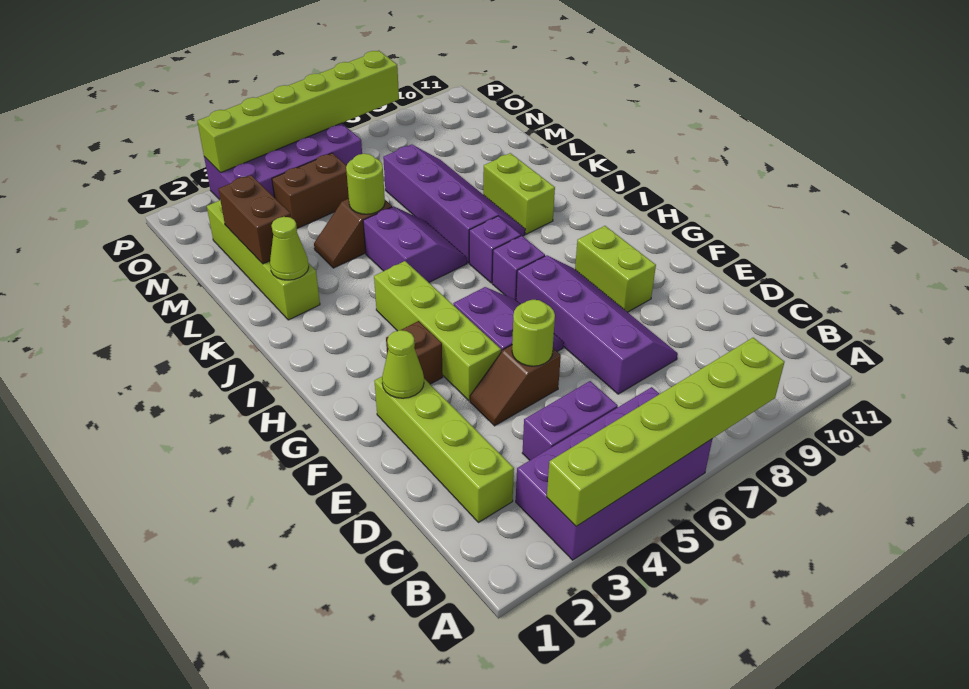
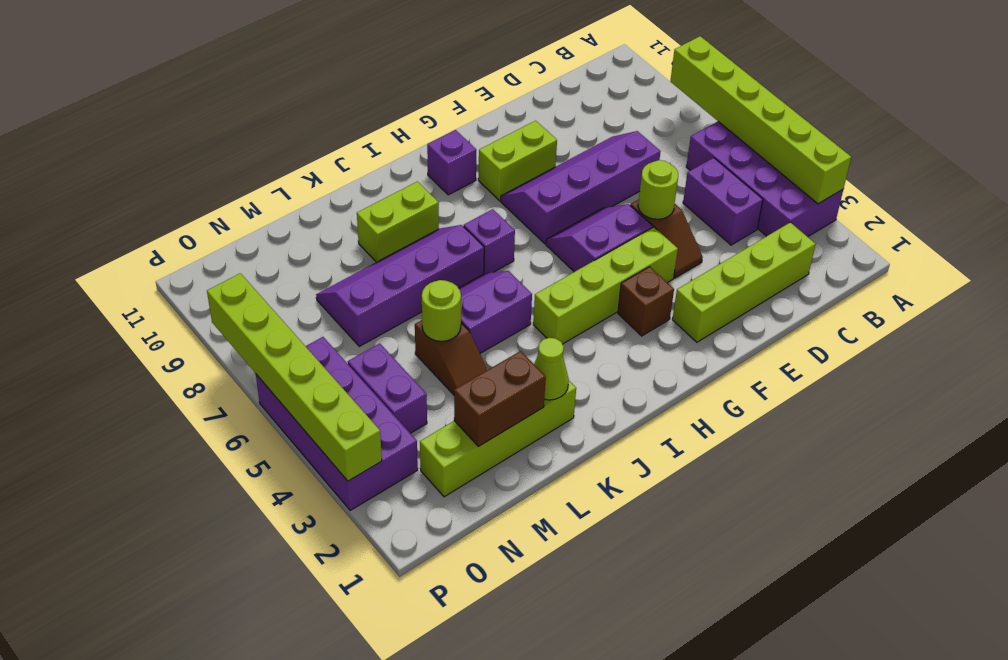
lime cone F2 level 2 -> none
purple brick H7 level 1 -> purple brick H10 level 1
brown brick N4:N5 level 1 -> purple brick N4:N5 level 1

